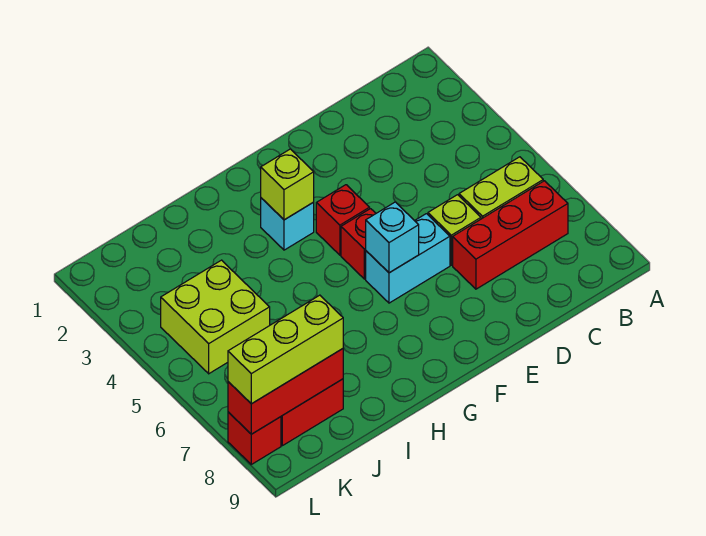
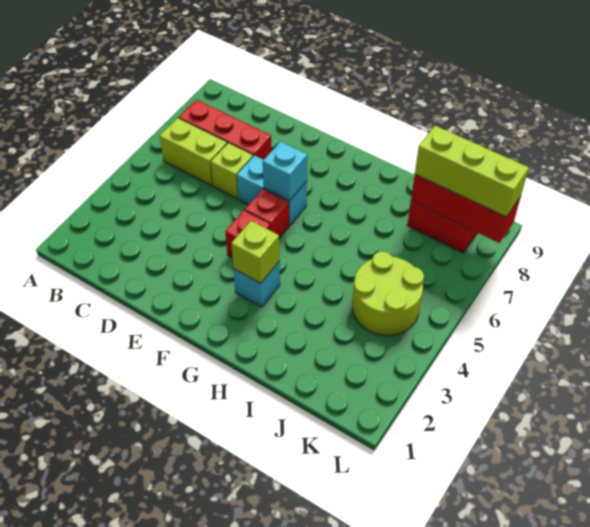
lime brick J4:K5 level 1 -> lime round brick J4:K5 level 1
red brick L8 level 1 -> none

